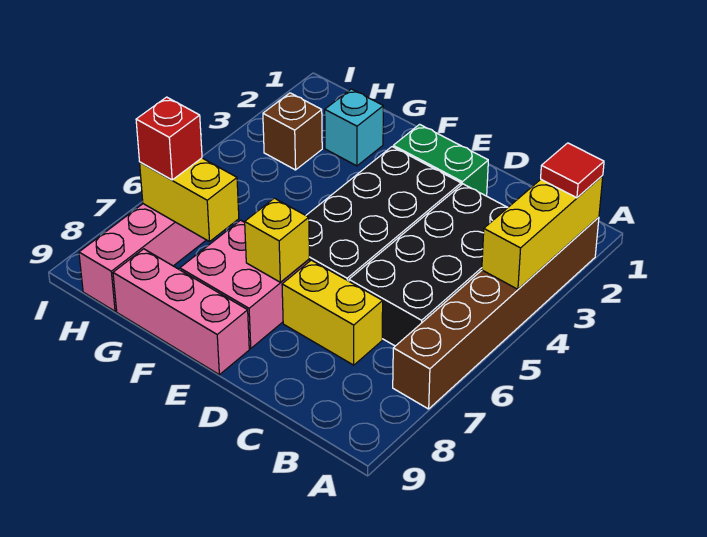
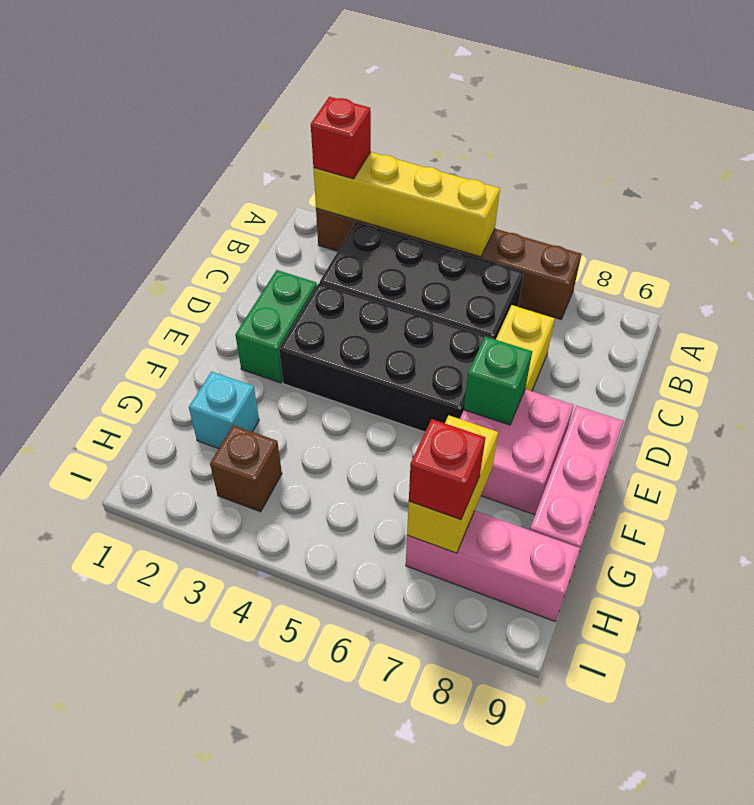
yellow brick A2:A4 level 2 -> yellow brick A2:A5 level 2
red tile A2 level 3 -> red brick A2 level 3
yellow brick E7 level 2 -> green brick E7 level 2

